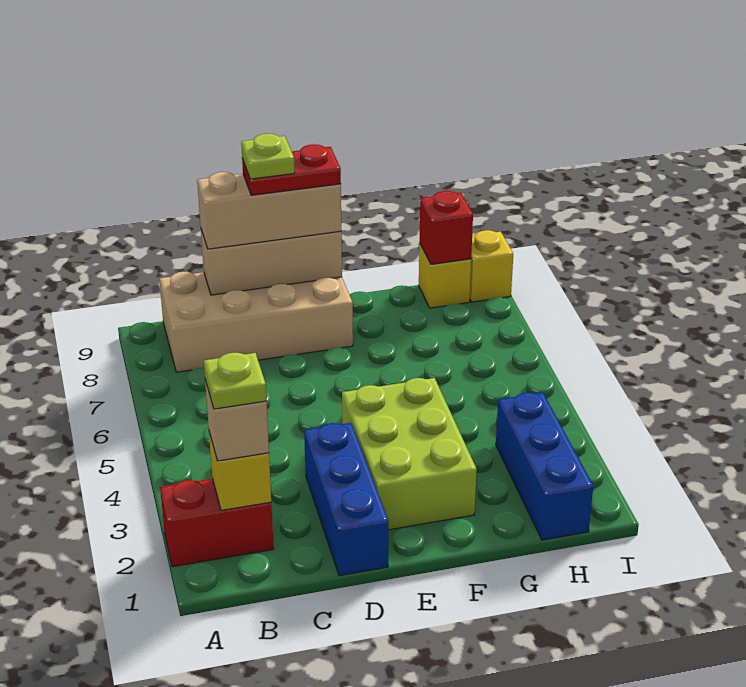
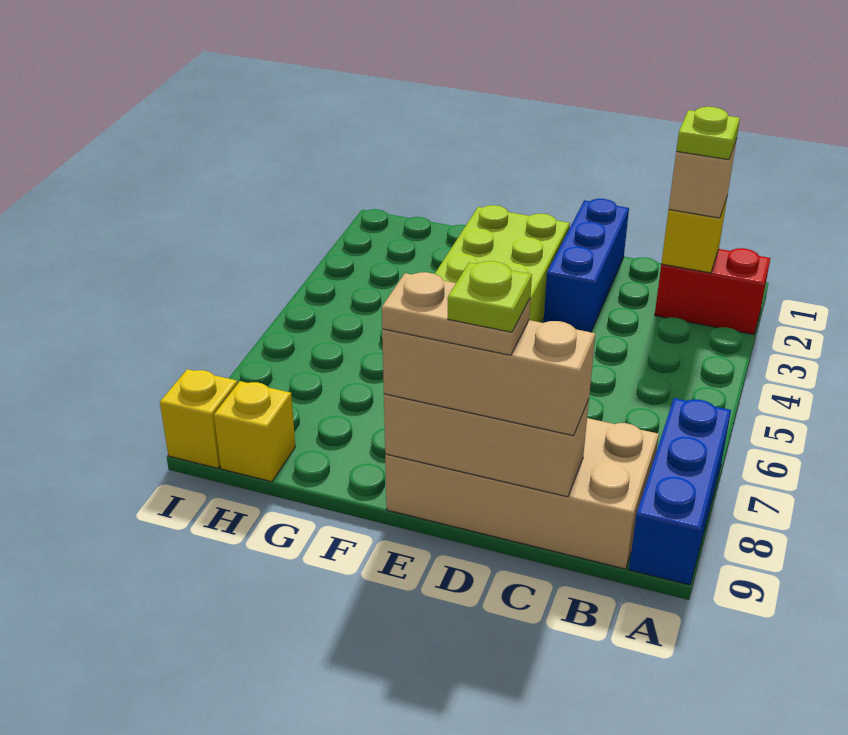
red plate D9:E9 level 4 -> tan plate D9:E9 level 4
blue brick H1:H3 level 1 -> blue brick A7:A9 level 1
red brick H9 level 2 -> none

